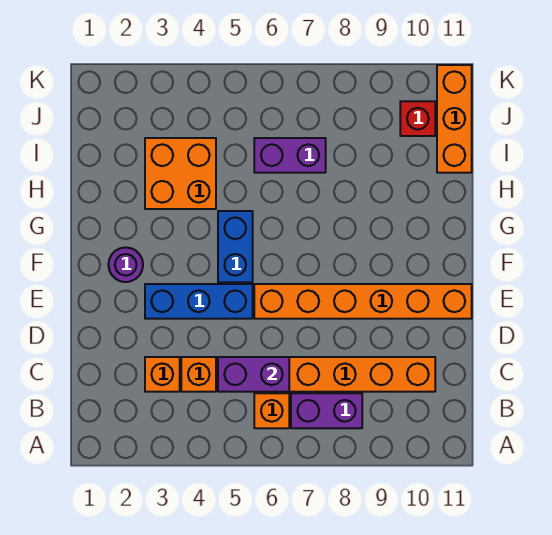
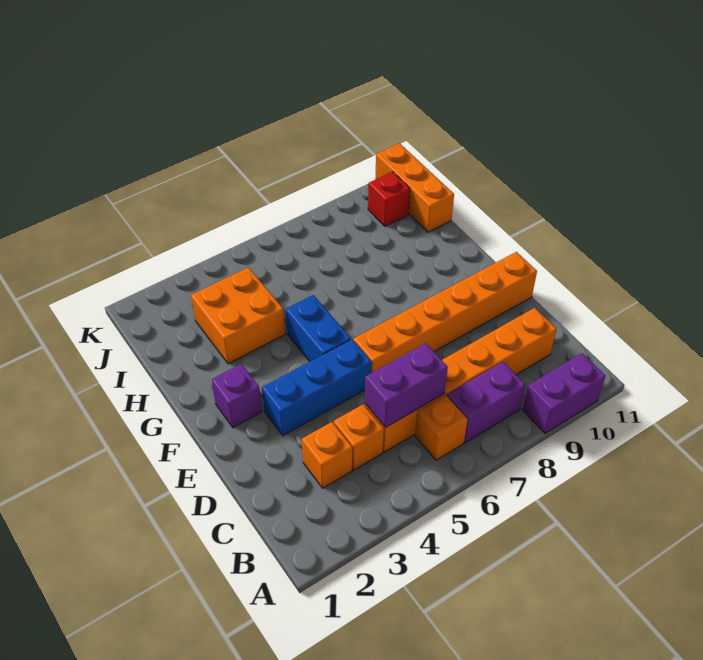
purple round brick F2 level 1 -> purple brick F2 level 1
purple brick I6:I7 level 1 -> purple brick A9:A10 level 1

